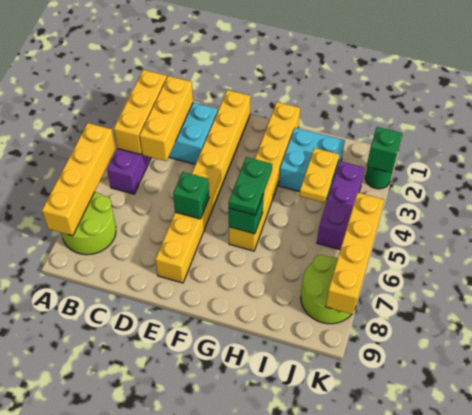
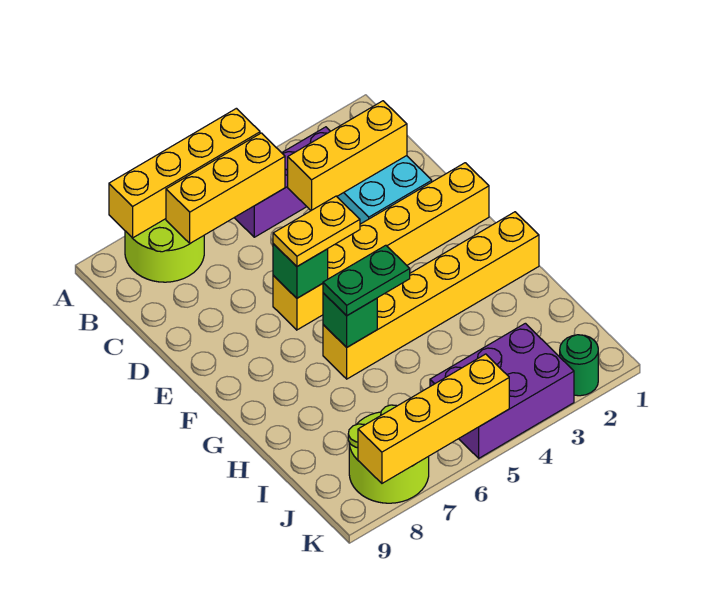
yellow brick B2:B4 level 2 -> yellow brick B5:B7 level 2
yellow brick E1:E8 level 1 -> yellow brick E1:E6 level 1
cyan brick H2:I3 level 1 -> none
yellow plate I3:I4 level 2 -> yellow plate E5:E6 level 3
purple brick J3:J5 level 1 -> purple brick J3:K5 level 1
green brick K2 level 2 -> none

